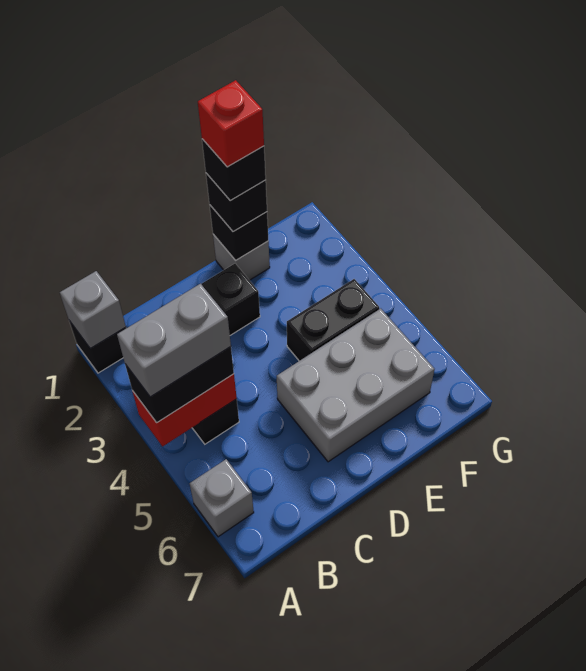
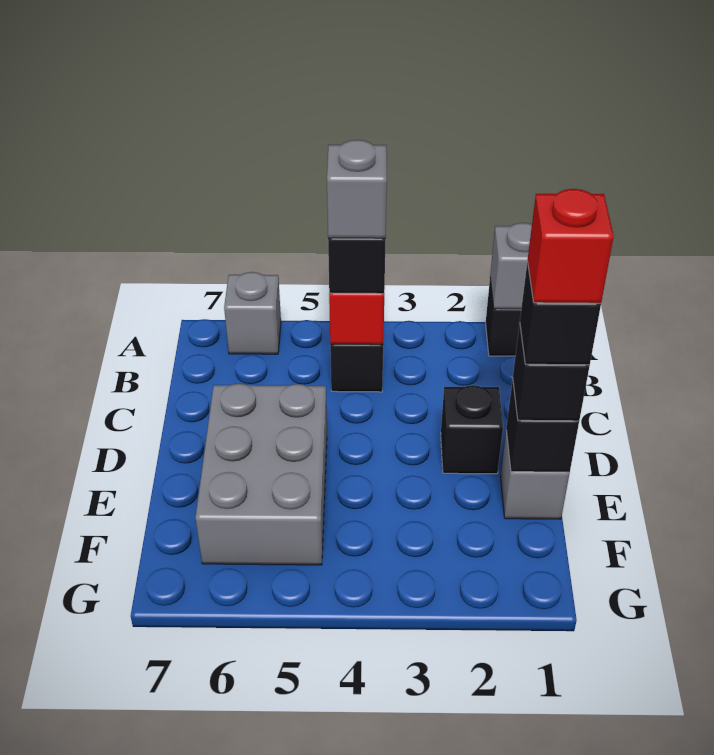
grey brick A4:B4 level 4 -> grey brick B4 level 4
black brick E4:F4 level 1 -> none

